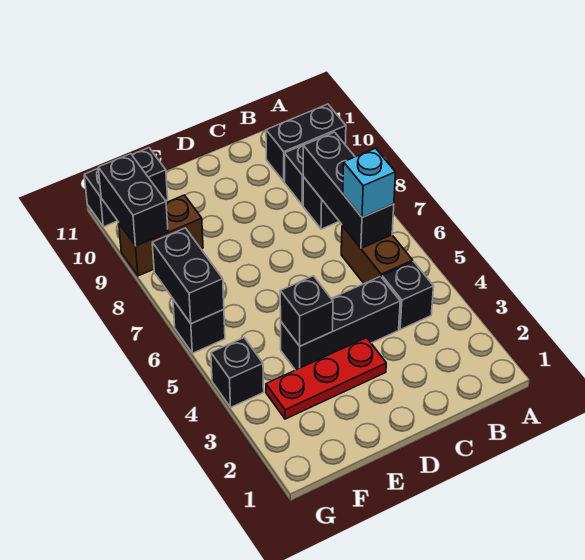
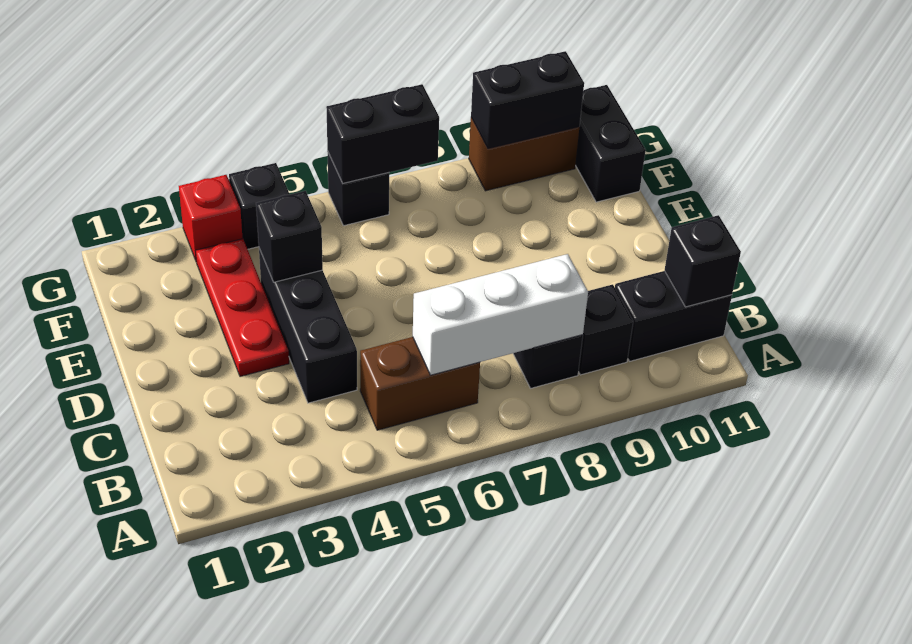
black brick A10:B10 level 1 -> black brick B10:B11 level 1
black brick B4 level 1 -> black brick B11 level 2
black brick B6:B8 level 2 -> white brick B6:B8 level 2
cyan brick B6 level 3 -> none
brown brick F9:G9 level 1 -> brown brick G9:G10 level 1
none -> red brick G3 level 1

